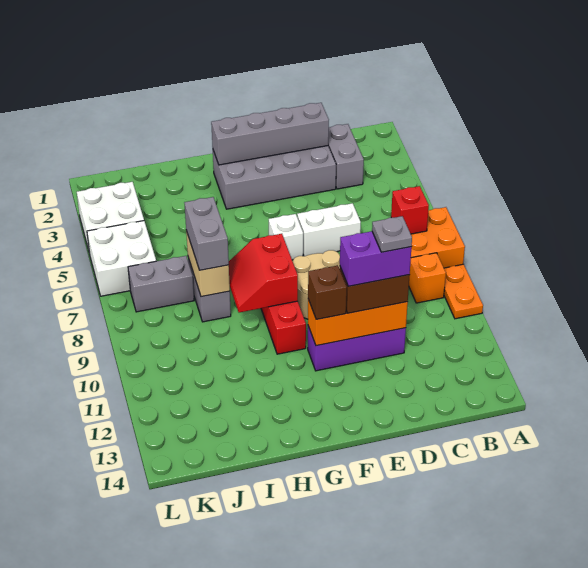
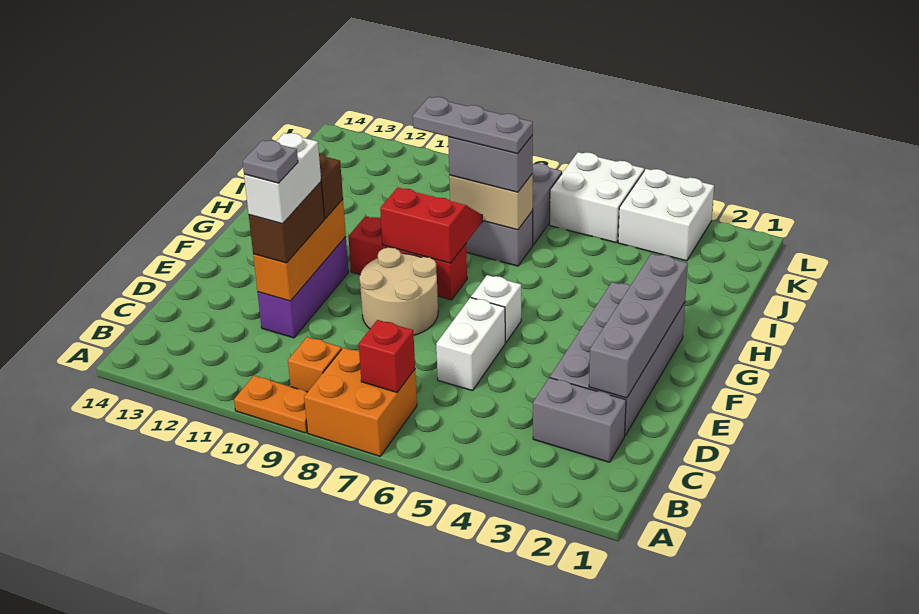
purple brick D11:E11 level 4 -> white brick D11:E11 level 4
none -> grey plate I7:I9 level 4

